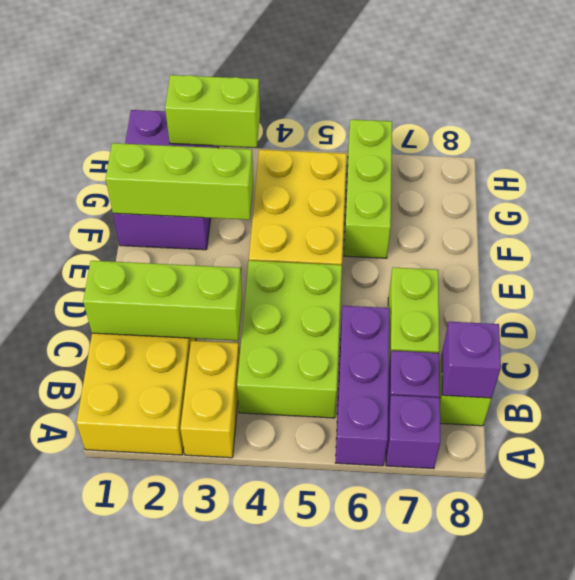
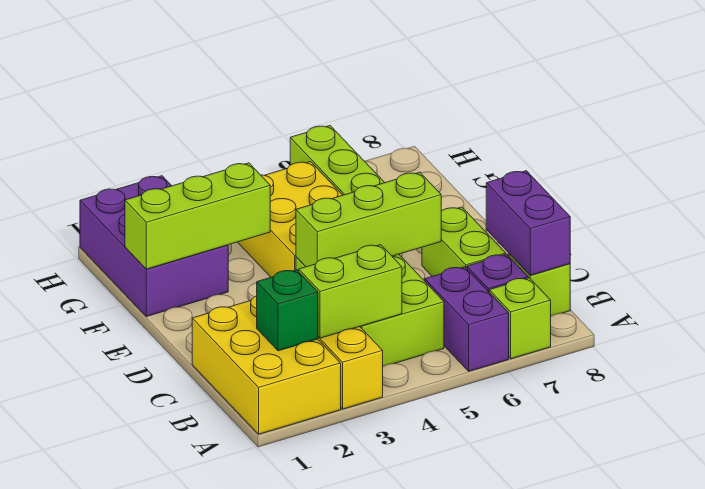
purple brick A6:C6 level 1 -> purple brick A6:B6 level 1
purple brick A7 level 1 -> lime brick A7 level 1
none -> green brick B2 level 2
purple brick B8 level 2 -> purple brick B8:C8 level 2
lime brick C1:C3 level 2 -> lime brick D4:D6 level 2
lime brick H2:H3 level 2 -> lime brick B3:B4 level 2

